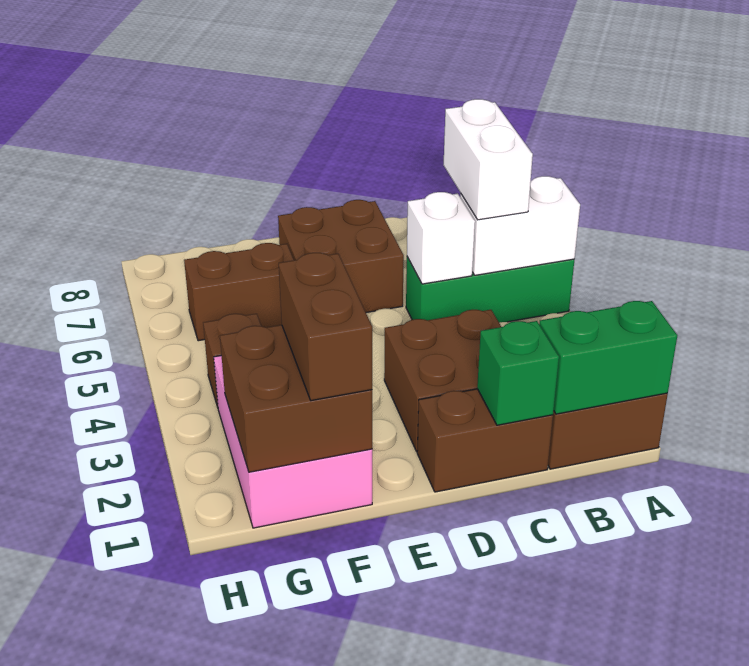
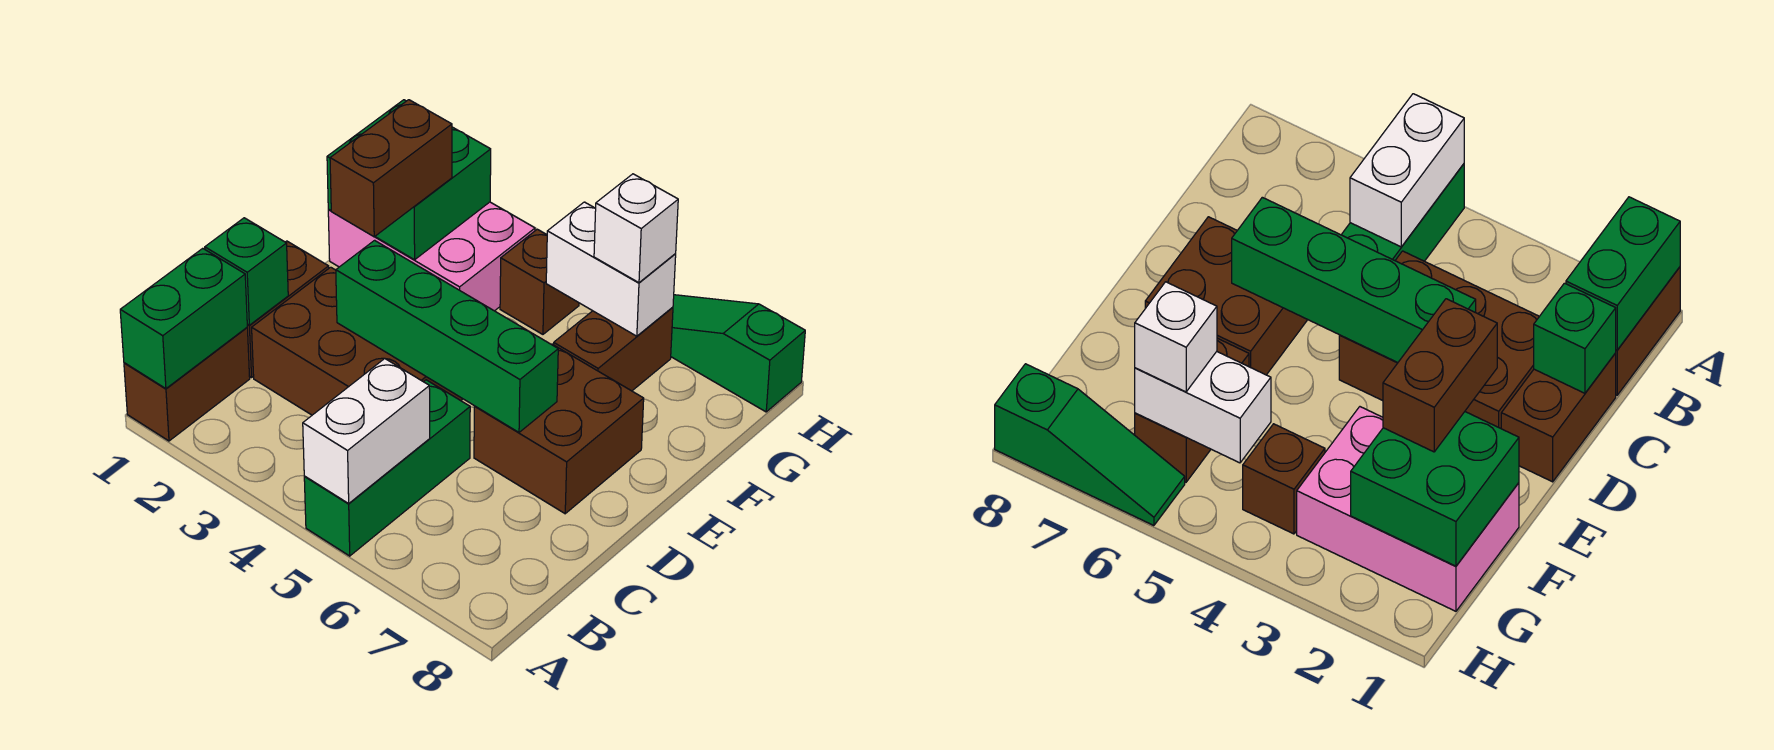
white brick B5:B6 level 3 -> white brick G5:G6 level 2
brown brick C2:D3 level 1 -> brown brick C2:D4 level 1
white brick C5 level 2 -> white brick G6 level 3
none -> green brick D3:D6 level 2
brown brick F1:G2 level 2 -> green brick F1:G2 level 2
brown brick F1:F2 level 3 -> brown brick E2:F2 level 3
none -> green slope H6:H8 level 1 top 8

